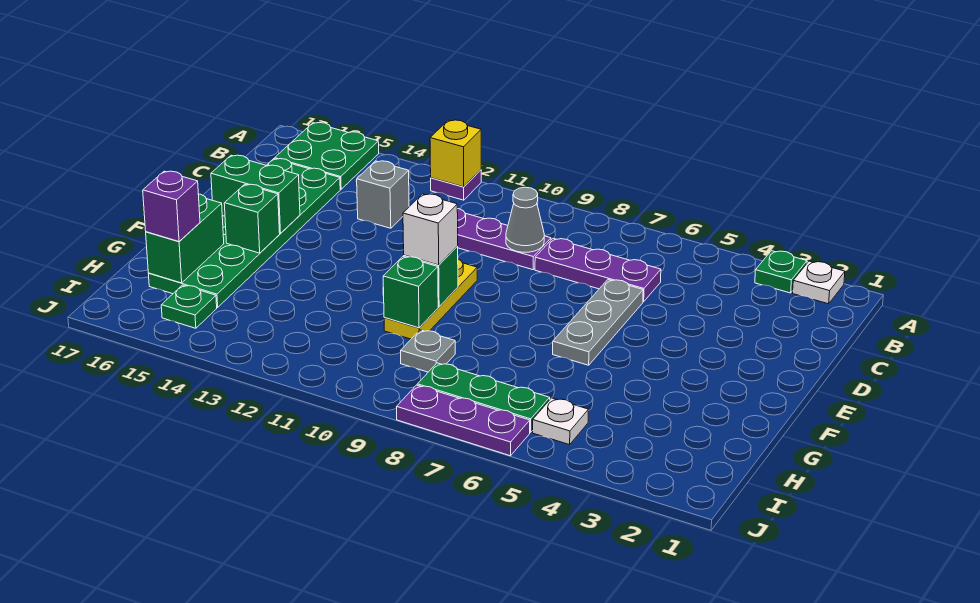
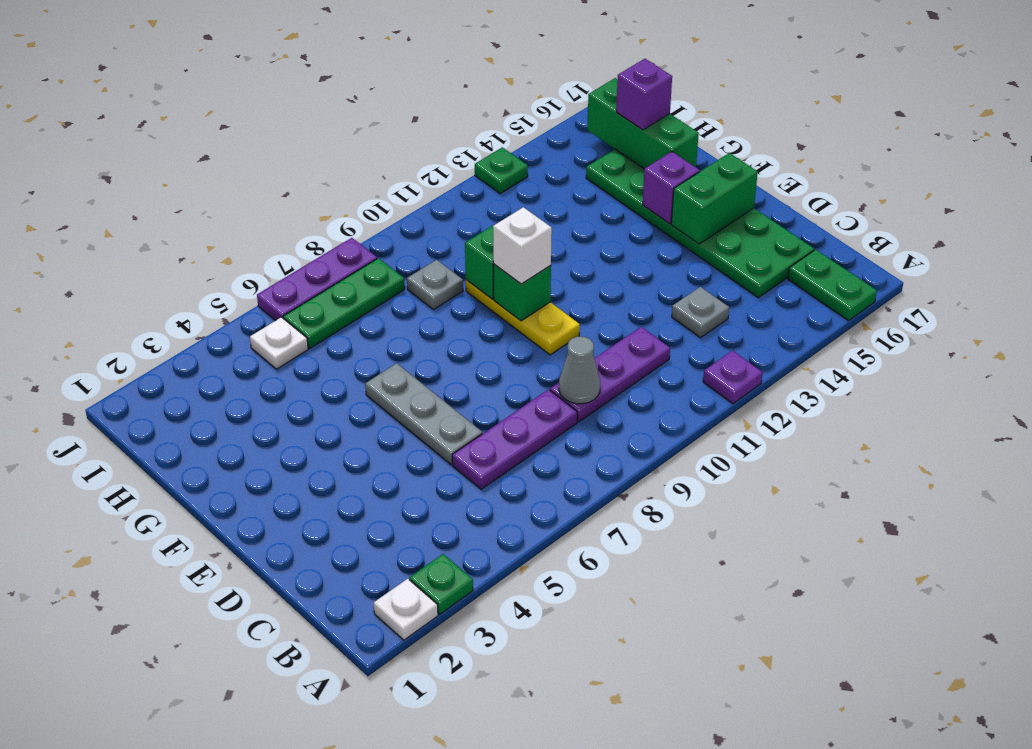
yellow brick A12 level 2 -> none
green plate A15:B16 level 1 -> green plate A16:B16 level 1
grey brick C13 level 1 -> grey plate C13 level 1
green brick F15 level 2 -> purple brick F15 level 2
green brick G16:H16 level 2 -> green brick G16:I16 level 2
green plate I15 level 1 -> green plate J13 level 1

